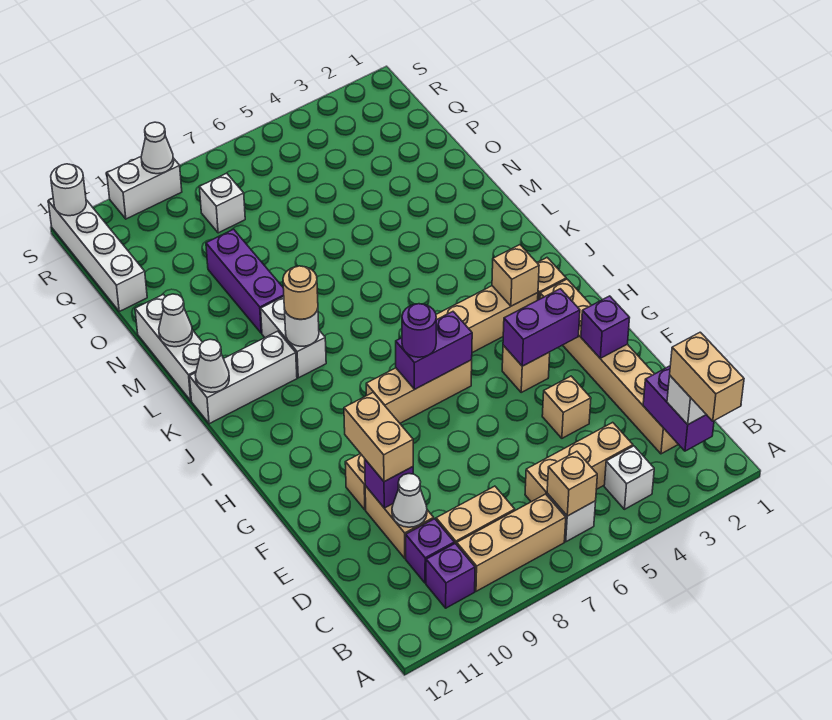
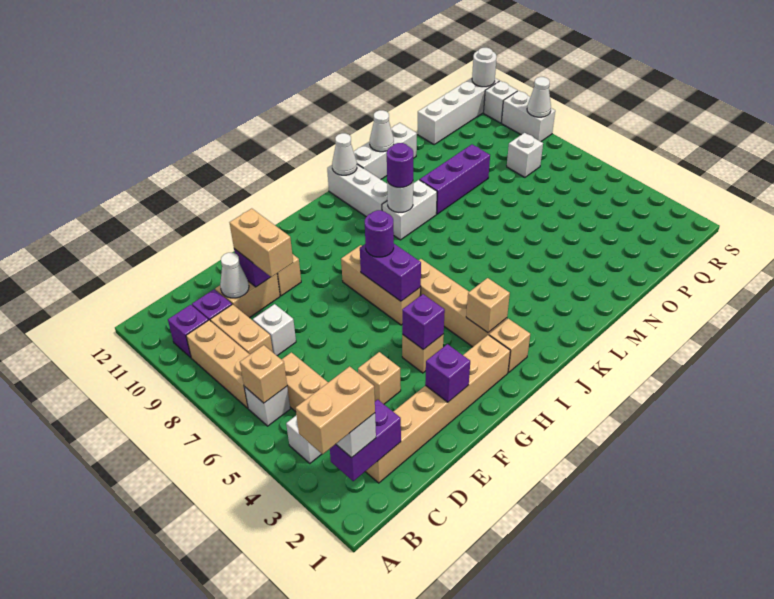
none -> white brick D8 level 1
tan brick E10:F10 level 3 -> tan brick E9:E10 level 3
purple brick G3:G4 level 2 -> purple brick G4 level 2
tan round brick K9 level 3 -> purple round brick K9 level 3
none -> white brick S11 level 1

